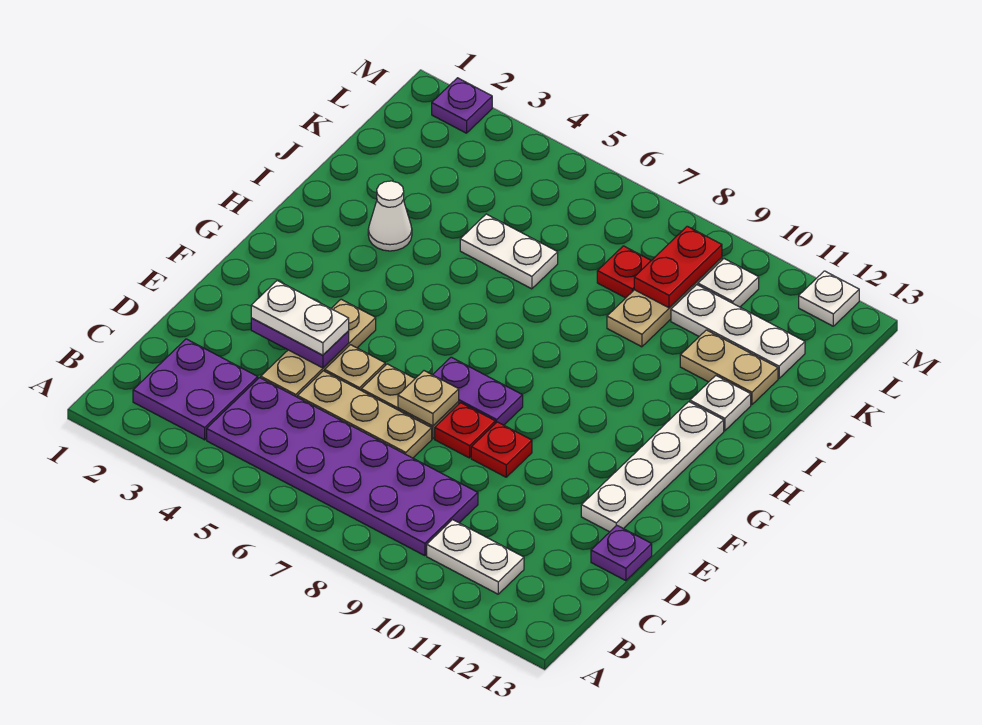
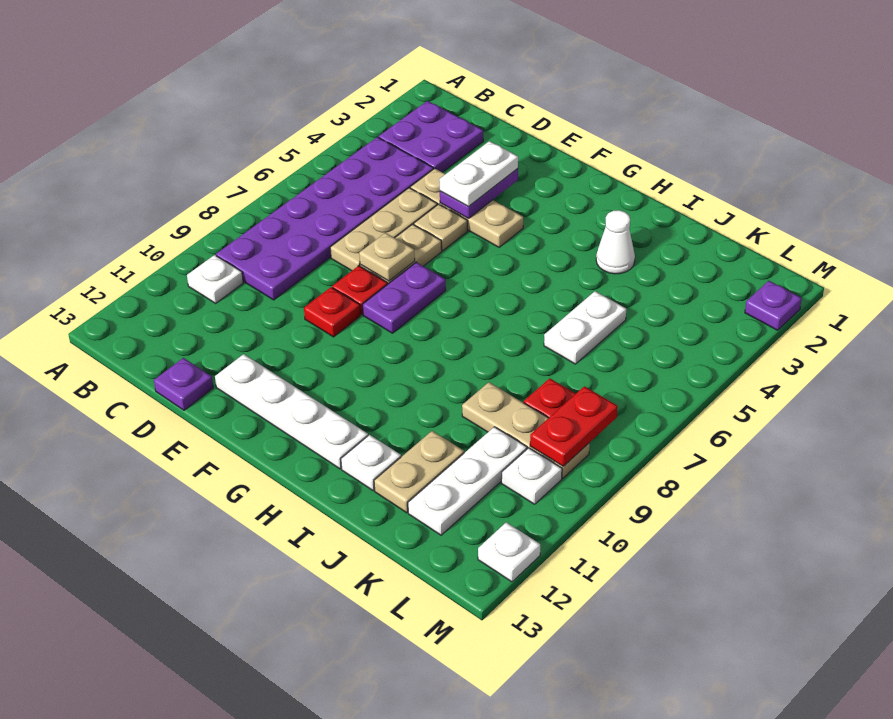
white plate B10:B11 level 1 -> white plate B10 level 1
red plate K9:L9 level 2 -> red plate L8:L9 level 2

